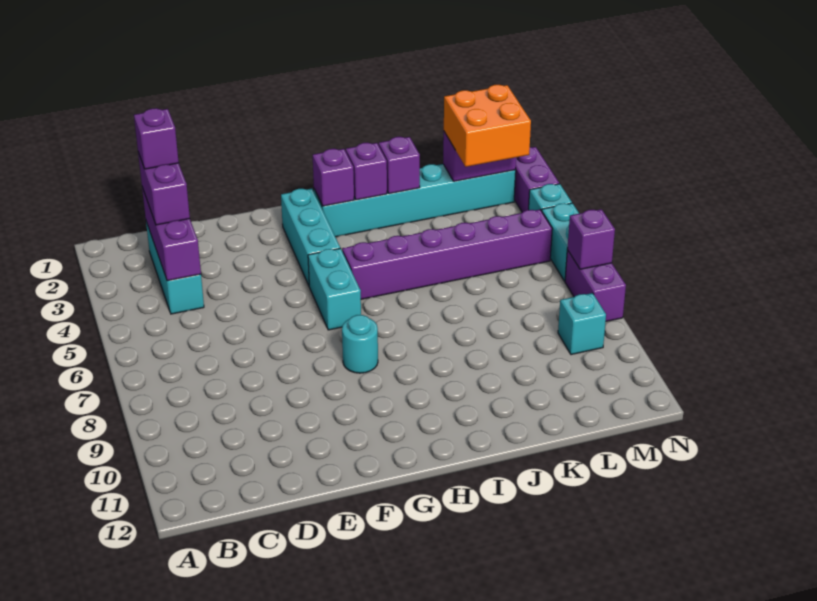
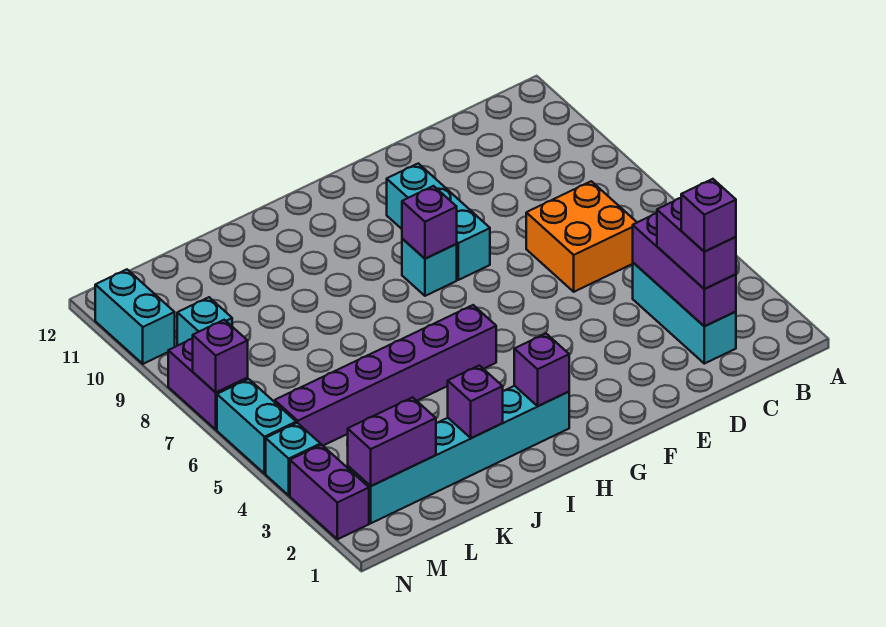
cyan brick G2:G4 level 1 -> cyan brick F8:F10 level 1
cyan brick G5:G6 level 1 -> cyan brick N10:N11 level 1
cyan round brick G8 level 1 -> cyan brick G8 level 1
purple brick I2 level 2 -> purple brick G8 level 2
orange brick L2:M3 level 3 -> orange brick C6:D7 level 1

